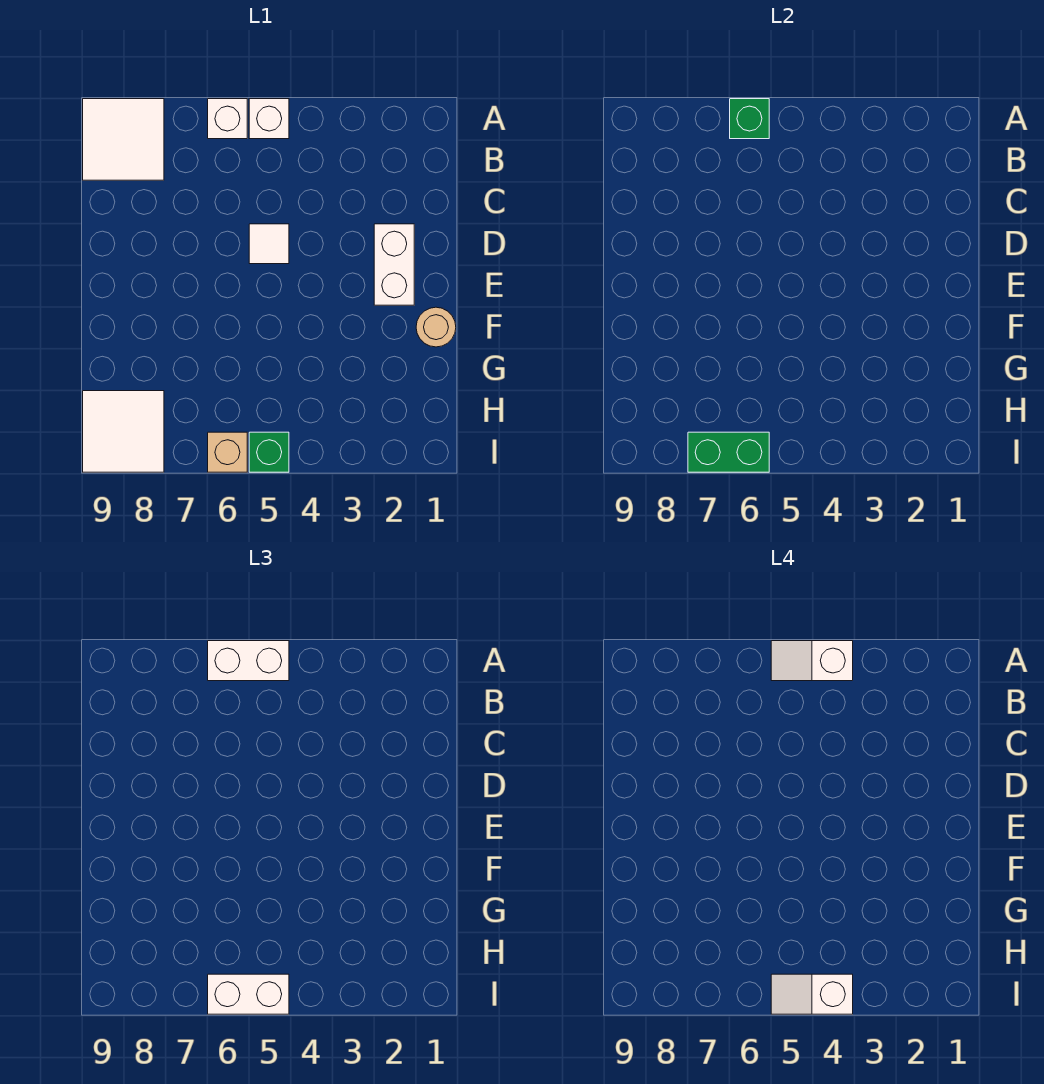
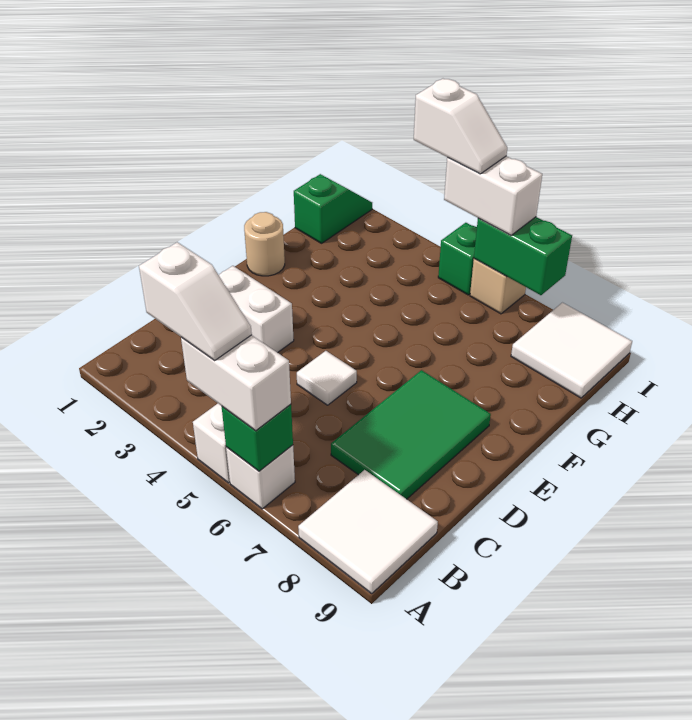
none -> green tile C7:E8 level 1
white brick D2:E2 level 1 -> white brick D2:D3 level 1
none -> green slope H1:I1 level 1 top H

